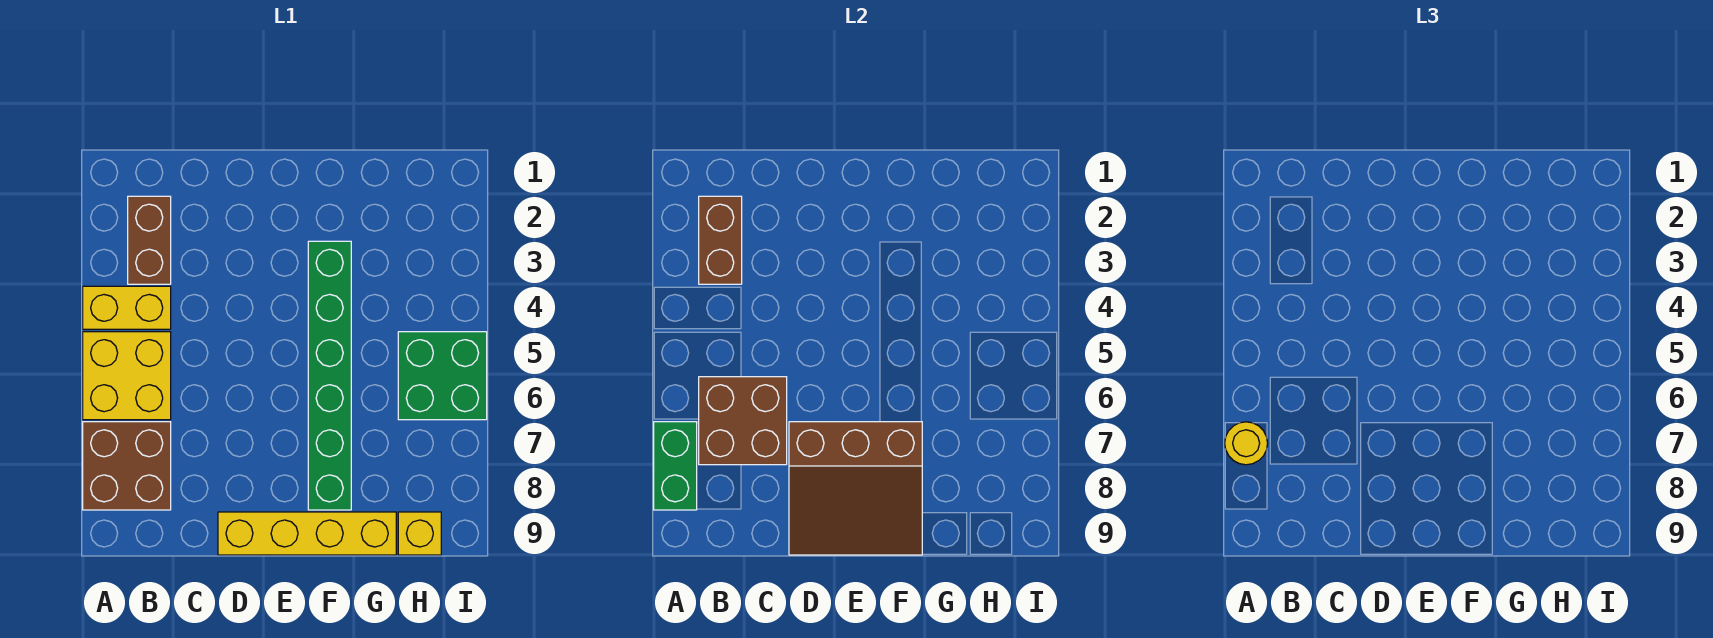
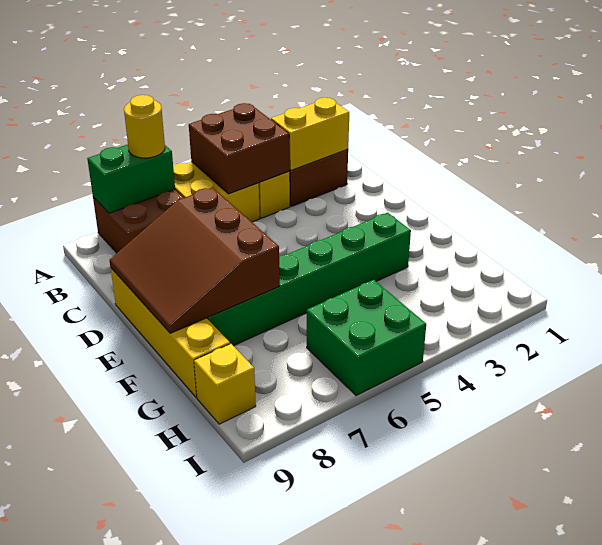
brown brick B2:B3 level 2 -> yellow brick B2:B3 level 2
brown brick B6:C7 level 2 -> brown brick A4:B5 level 2

